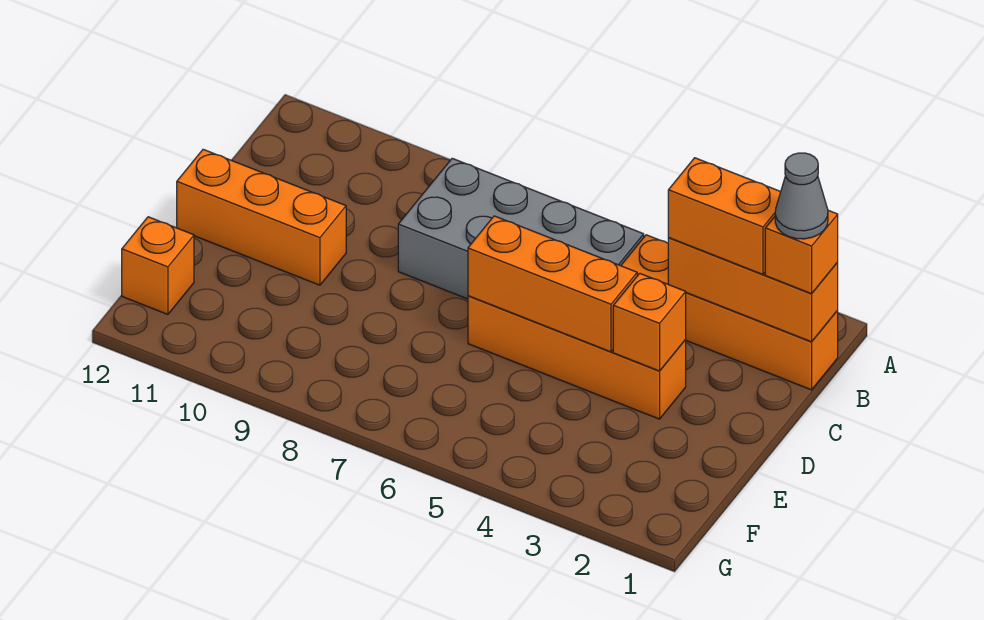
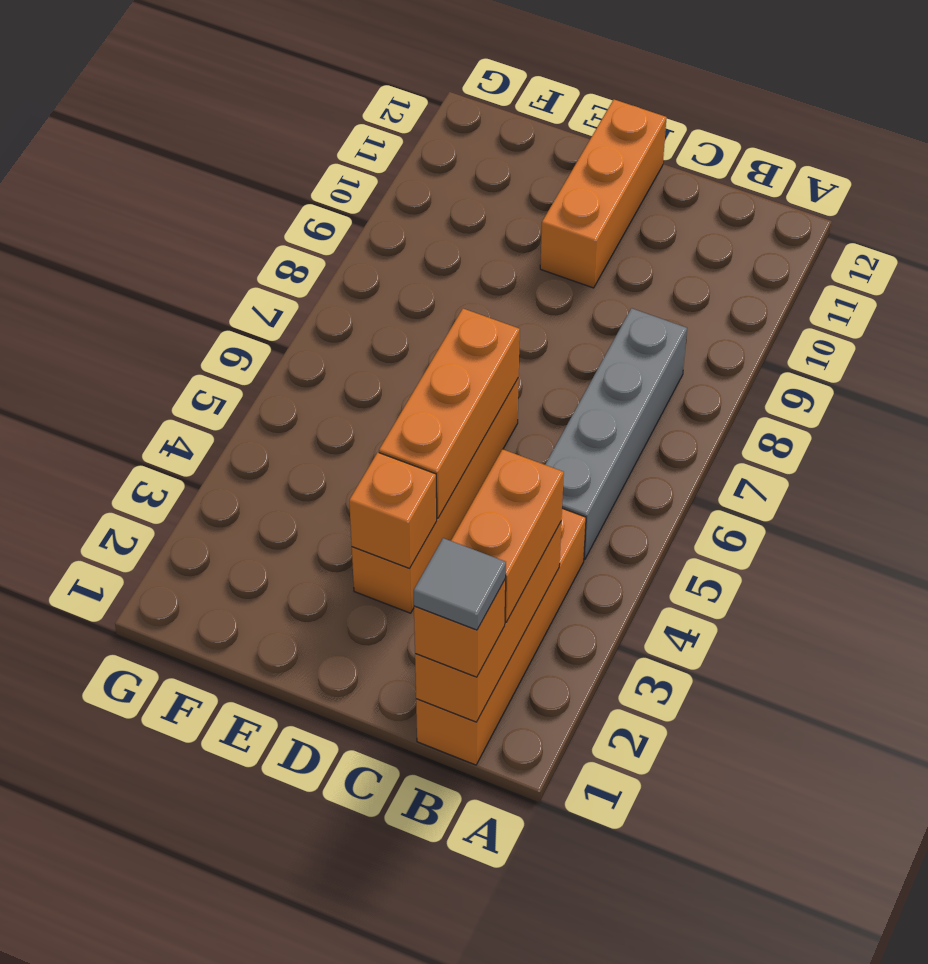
grey cone B1 level 4 -> grey tile B1 level 4
grey brick B5:C8 level 1 -> grey brick B5:B8 level 1
orange brick F12 level 1 -> none

